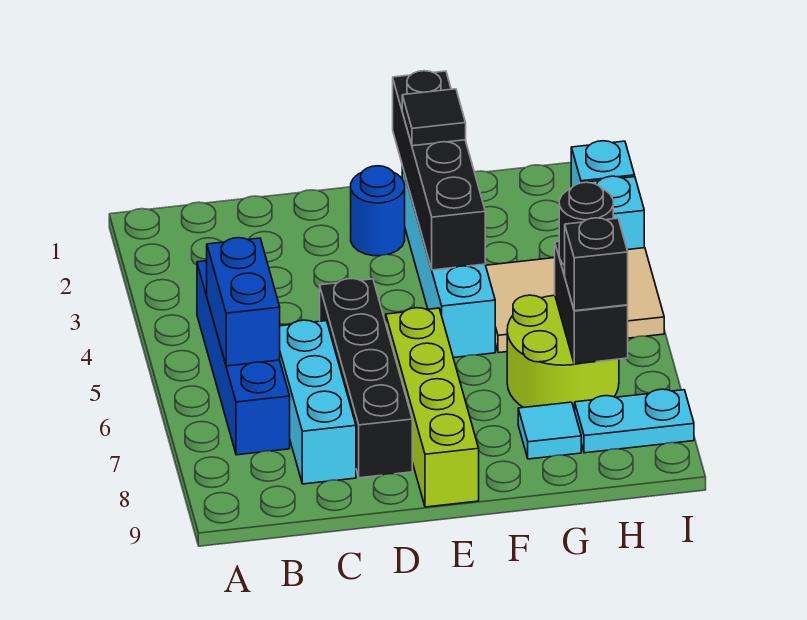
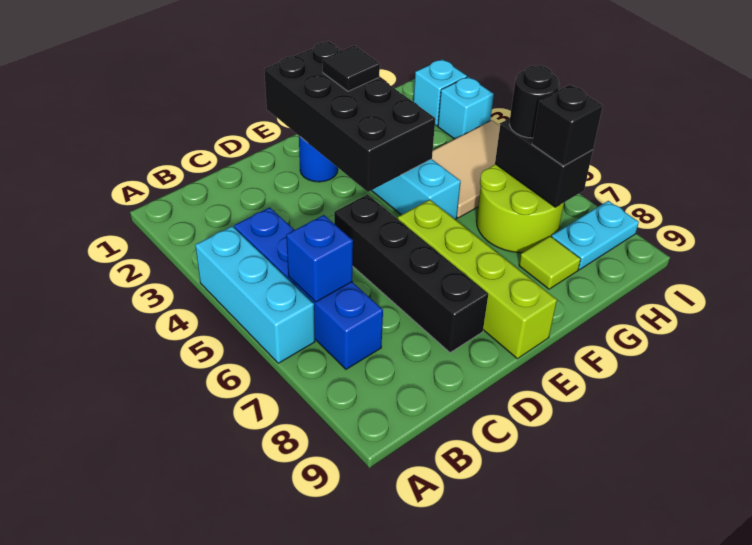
blue brick B5:B6 level 2 -> blue brick B6 level 2
cyan brick C6:C8 level 1 -> cyan brick A4:A6 level 1
black brick F1:F4 level 2 -> black brick E1:F4 level 2
cyan tile G8 level 1 -> lime tile G8 level 1

